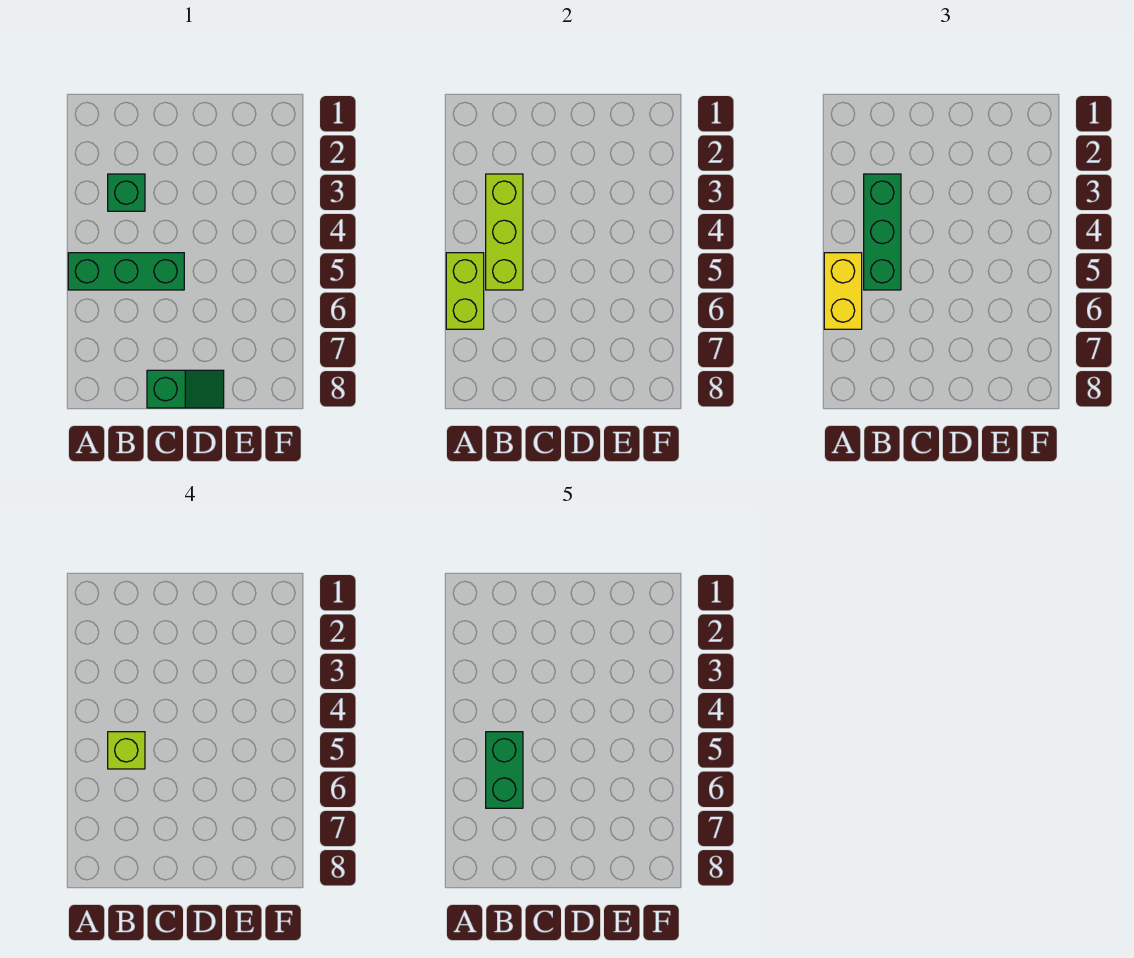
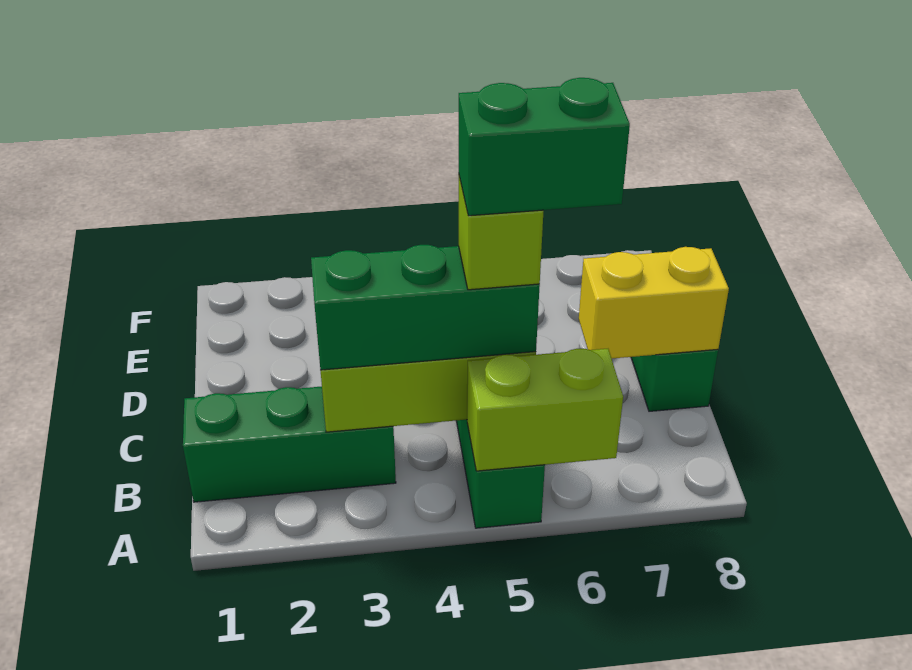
yellow brick A5:A6 level 3 -> yellow brick C7:C8 level 2
green brick B3 level 1 -> green brick B1:B3 level 1

